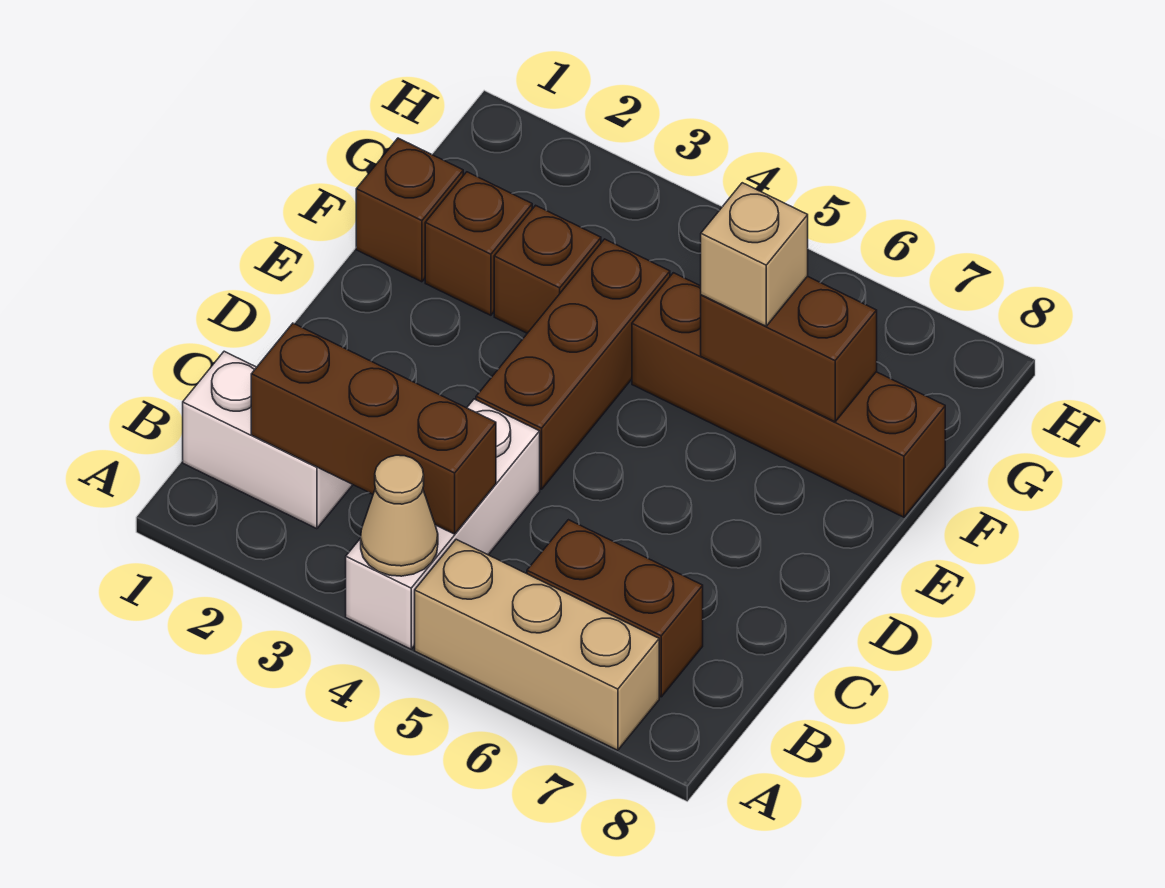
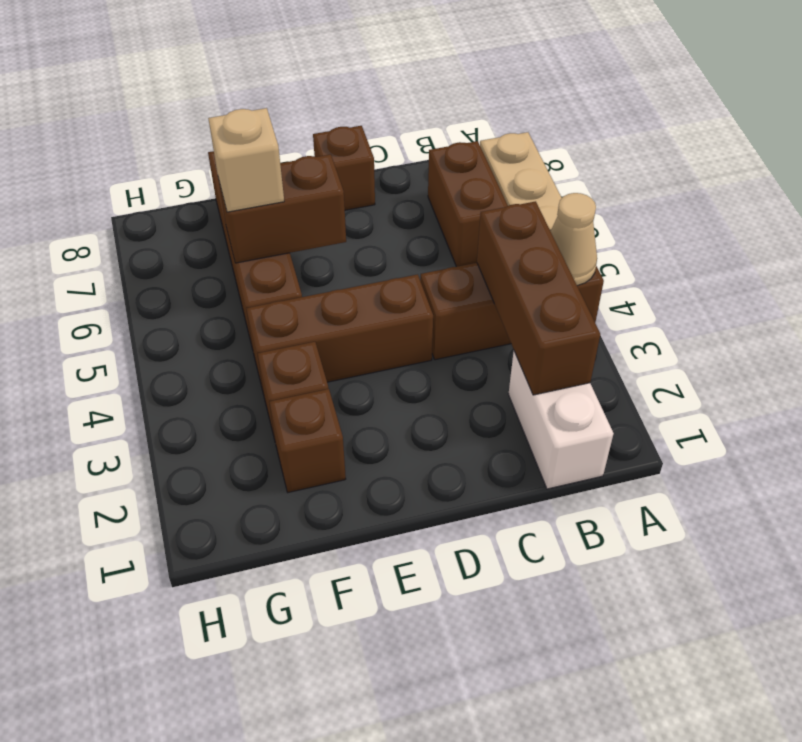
white brick A4:C4 level 1 -> brown brick A4:C4 level 1
brown brick F1 level 1 -> brown brick D8 level 1
brown brick F6:F7 level 2 -> brown brick E6:F6 level 2

